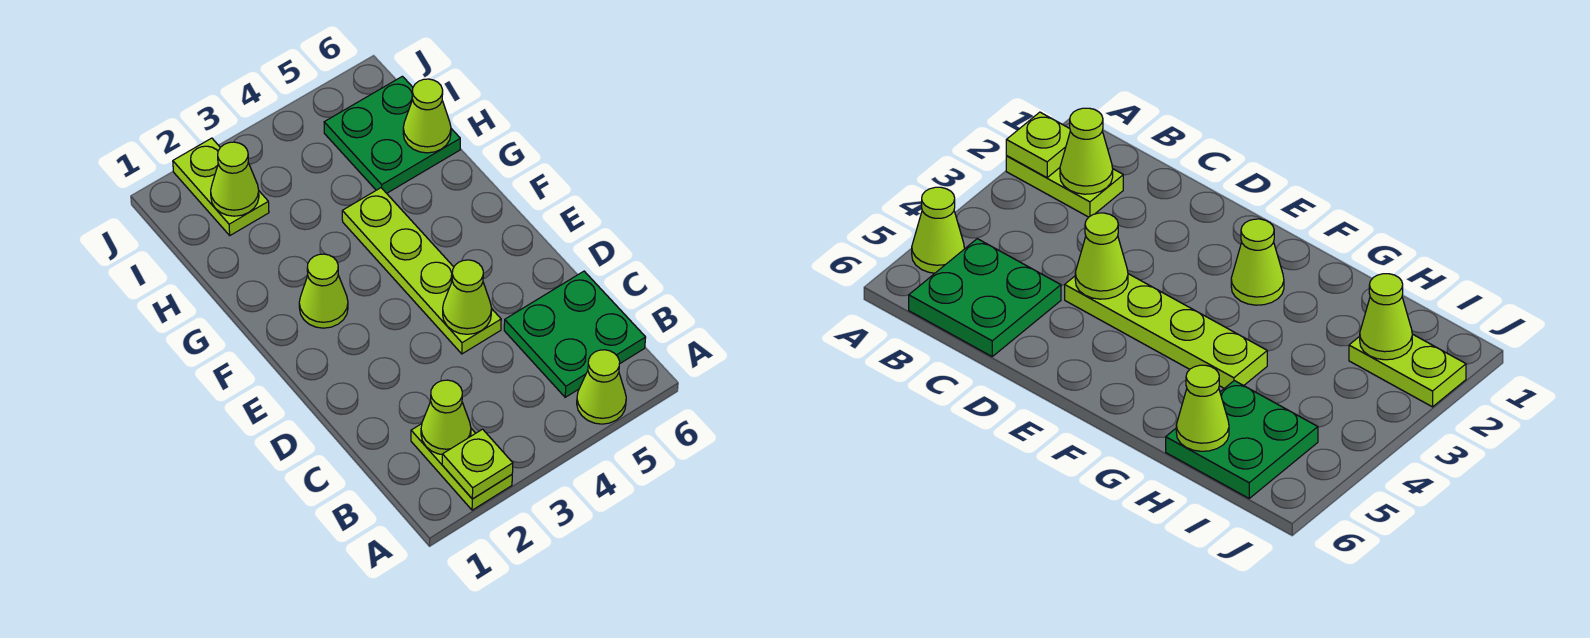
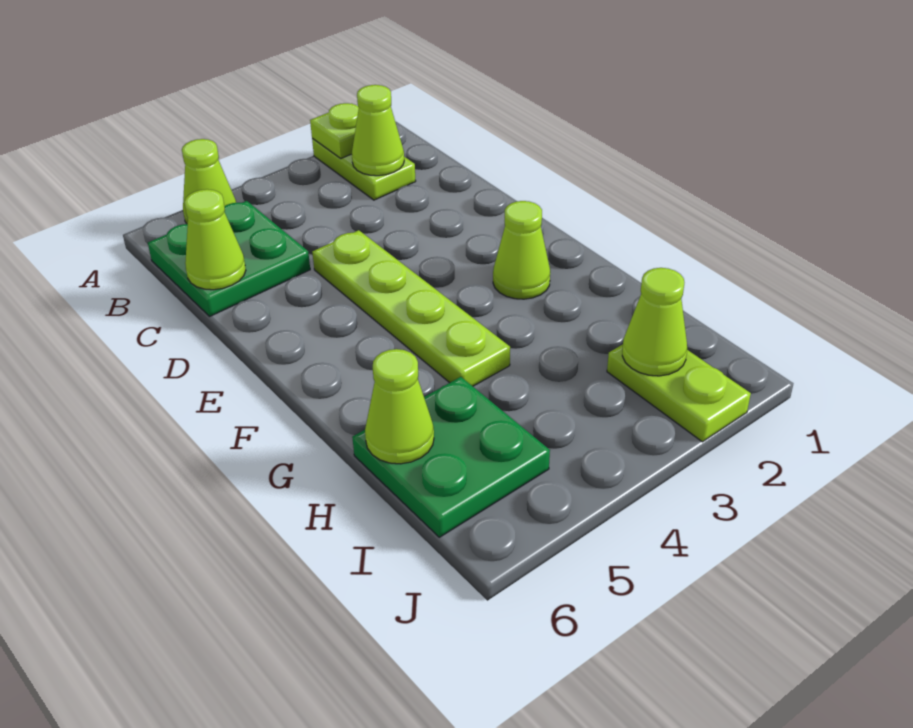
lime cone D4 level 2 -> lime cone C6 level 2

